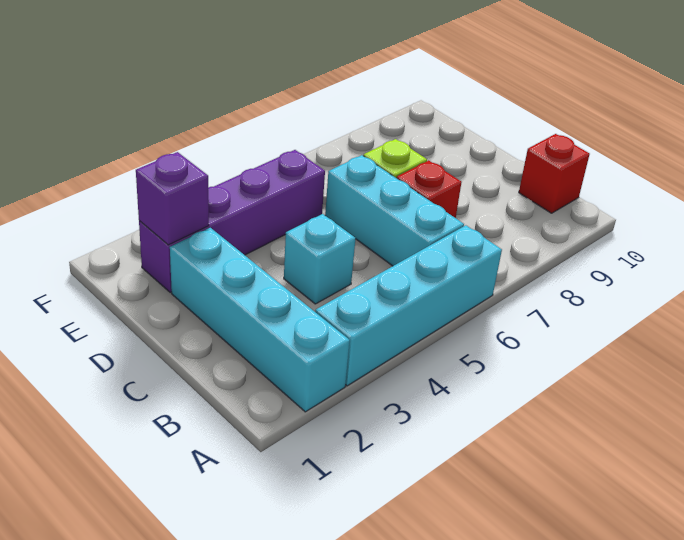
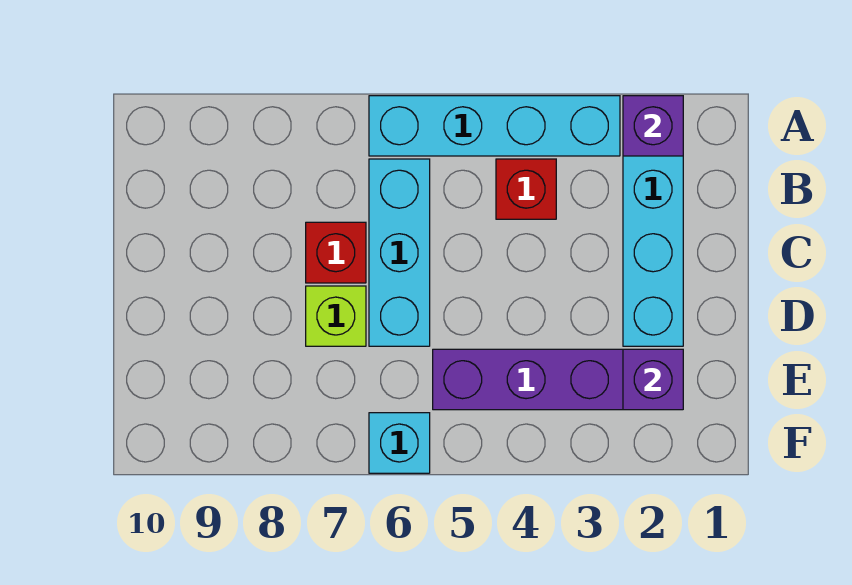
none -> purple brick A2 level 2
red brick B10 level 1 -> red brick B4 level 1
cyan brick C4 level 1 -> cyan brick F6 level 1

